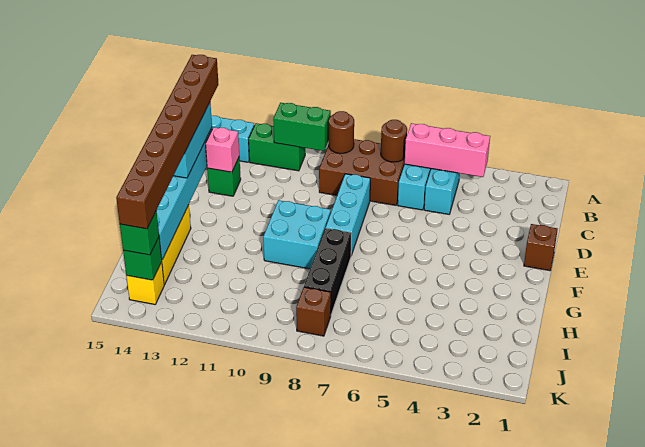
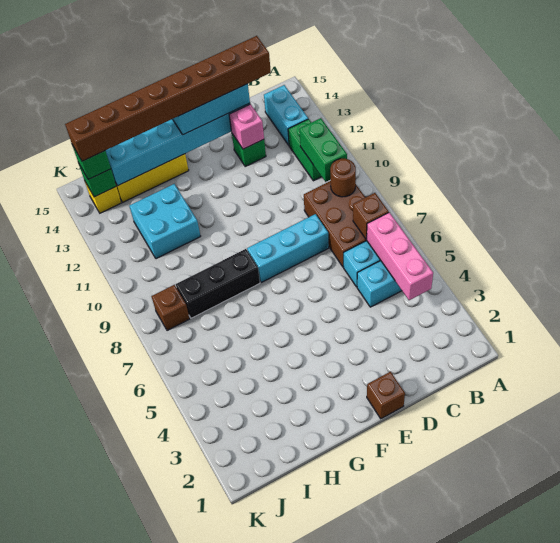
brown round brick B7 level 2 -> brown brick B7 level 2
cyan brick F9:G10 level 1 -> cyan brick H11:I12 level 1

